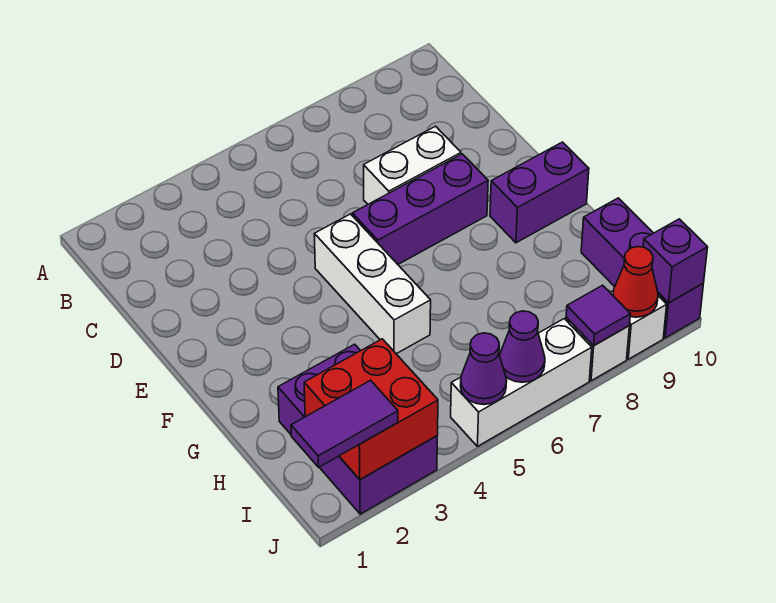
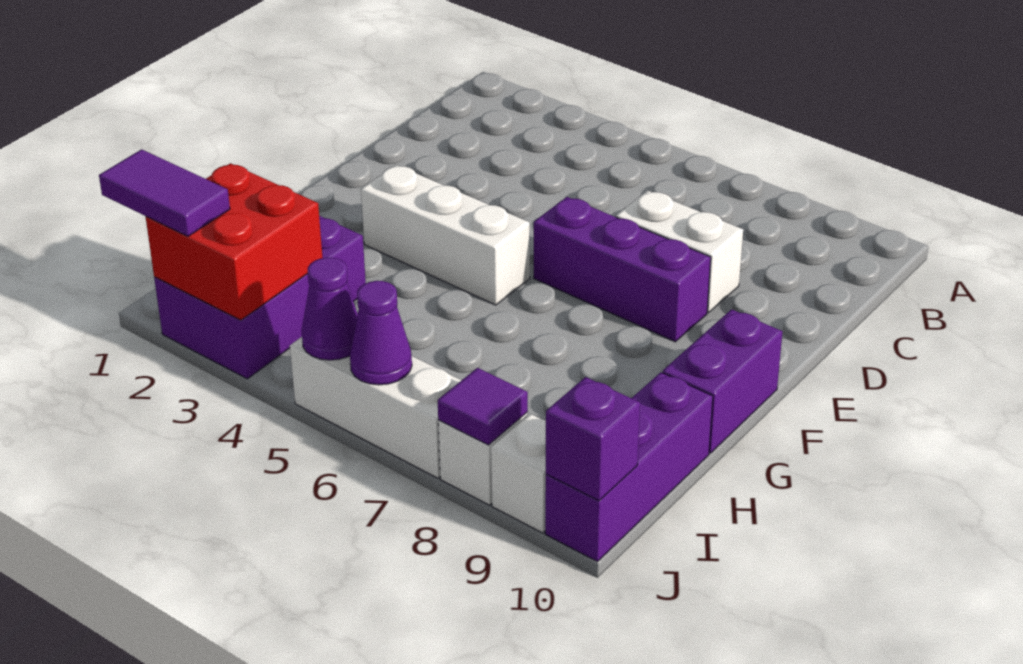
white brick E5:G5 level 1 -> white brick F3:F5 level 1
purple brick F9:F10 level 1 -> purple brick F10:G10 level 1
red cone J9 level 2 -> none

